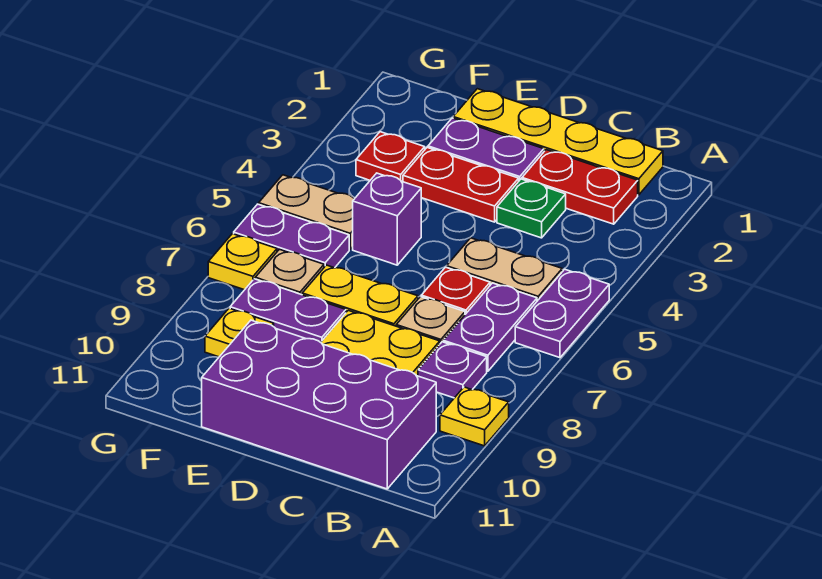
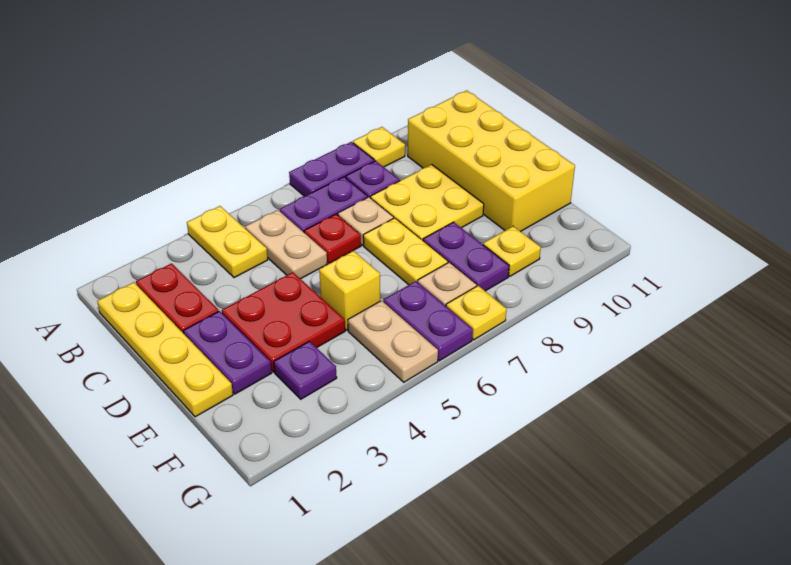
none -> yellow plate A4:B4 level 1
purple plate A5:A6 level 1 -> purple plate A7:A8 level 1
purple brick B10:E11 level 1 -> yellow brick B10:E11 level 1
green plate C3 level 1 -> none
red plate D3:E3 level 1 -> red plate D3:E4 level 1
purple brick E5 level 1 -> yellow brick E5 level 1
red plate F3 level 1 -> purple plate F3 level 1

